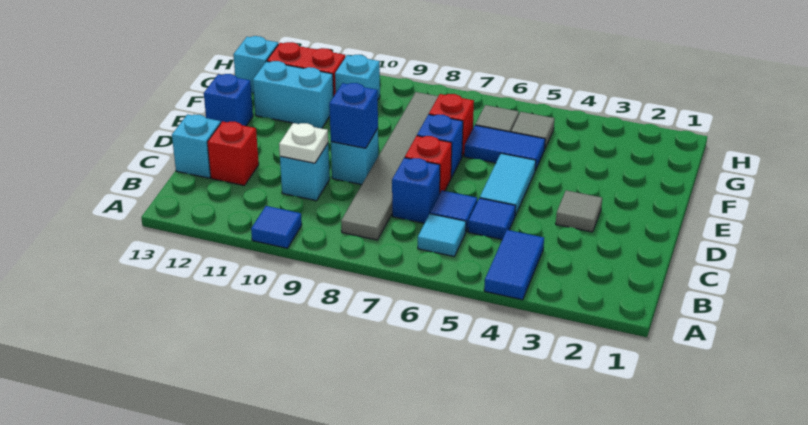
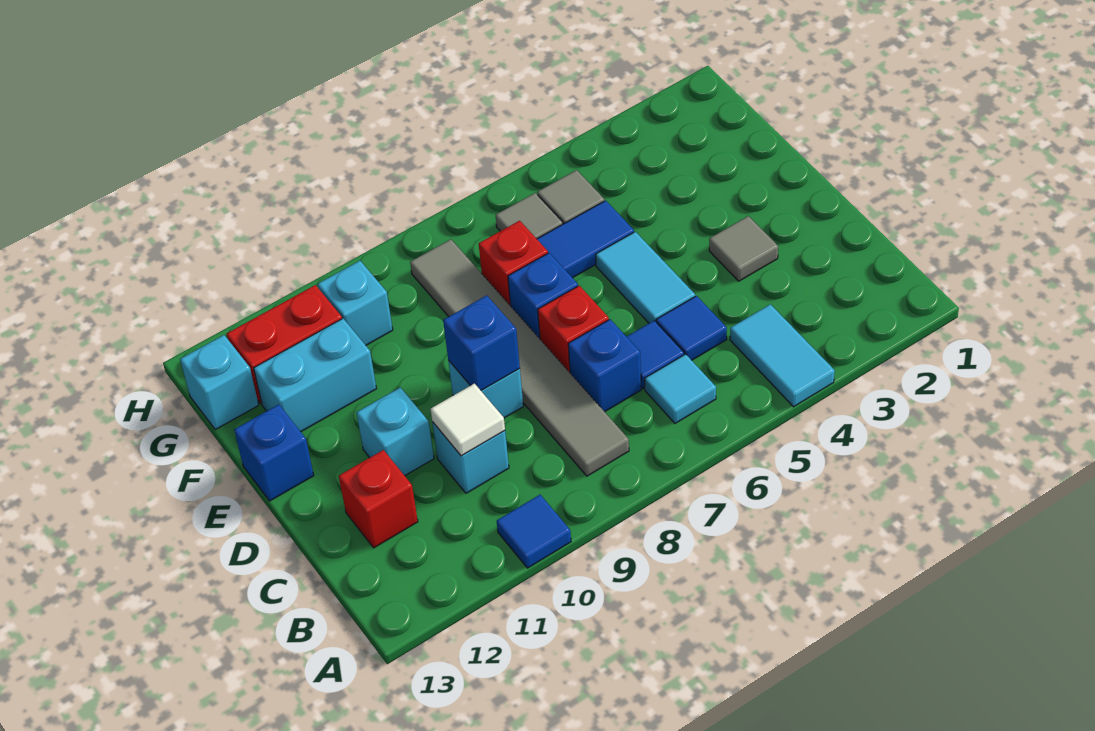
blue tile A4:B4 level 1 -> cyan tile A4:B4 level 1
white plate C10 level 2 -> white tile C10 level 2
cyan brick C13 level 1 -> cyan brick D11 level 1

